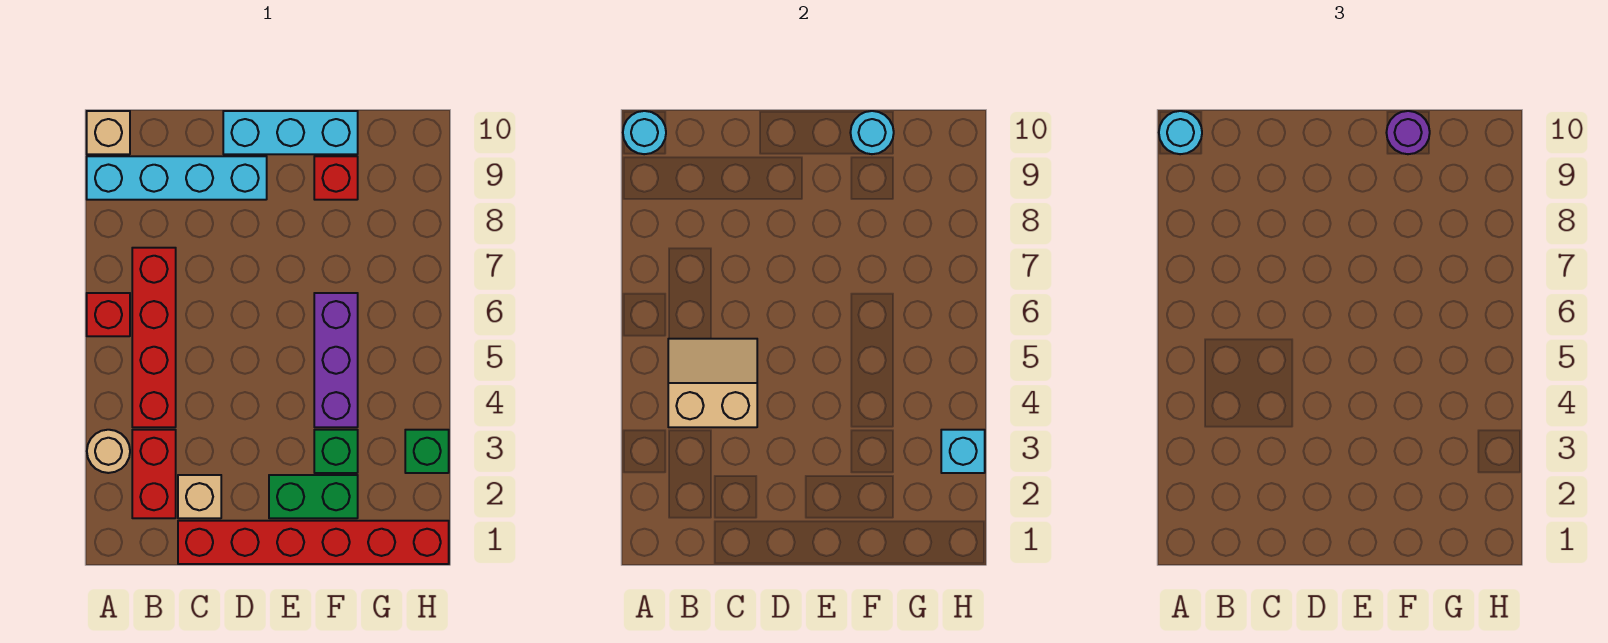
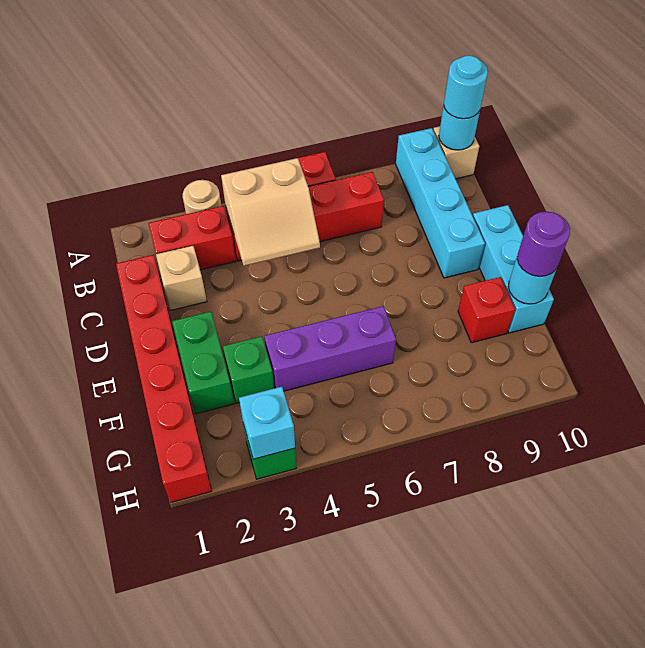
tan slope B4:C5 level 2 top 4 -> tan slope B4:C5 level 2 top B

